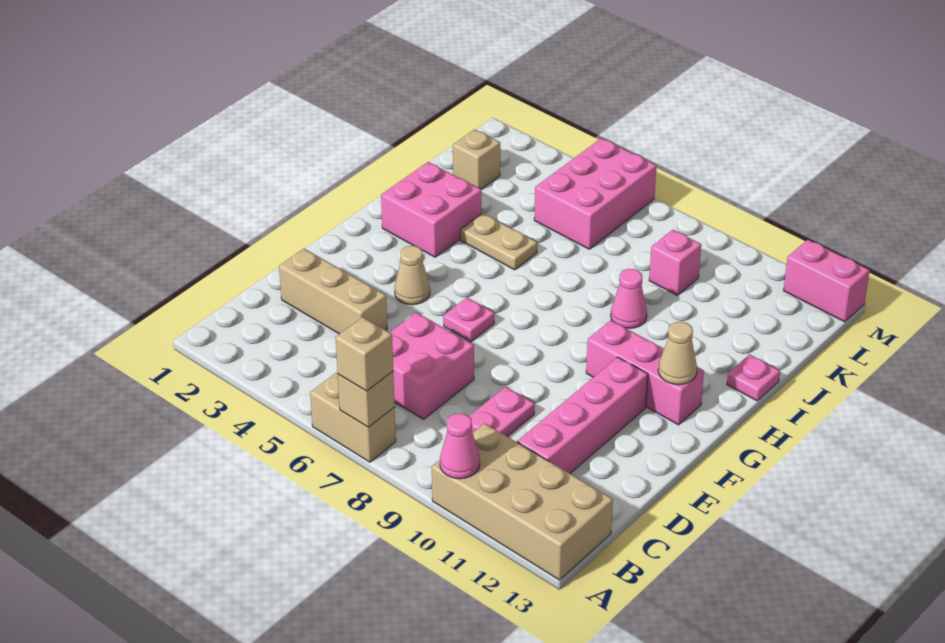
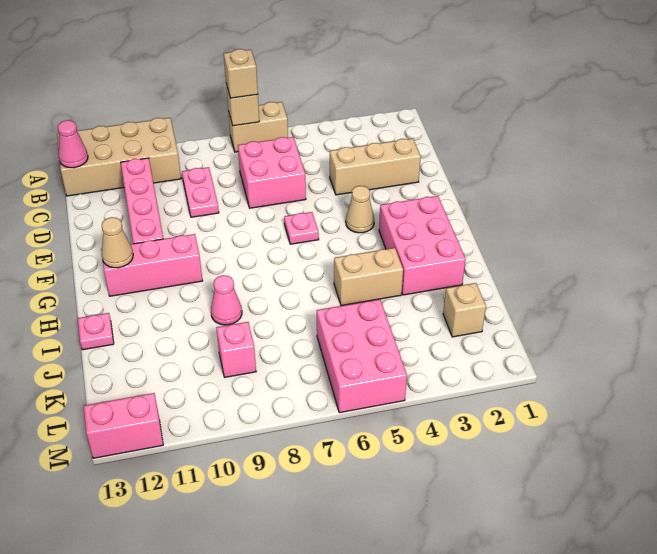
pink cone A10 level 2 -> pink cone B13 level 2
pink brick H2:I3 level 1 -> pink brick G2:I3 level 1
tan plate I4:I5 level 1 -> tan brick I4:I5 level 1

